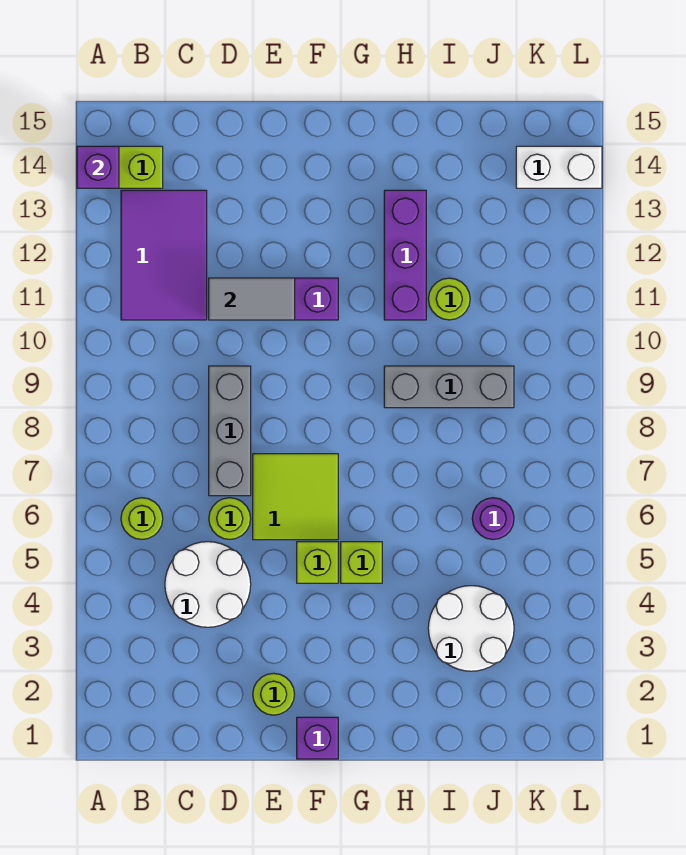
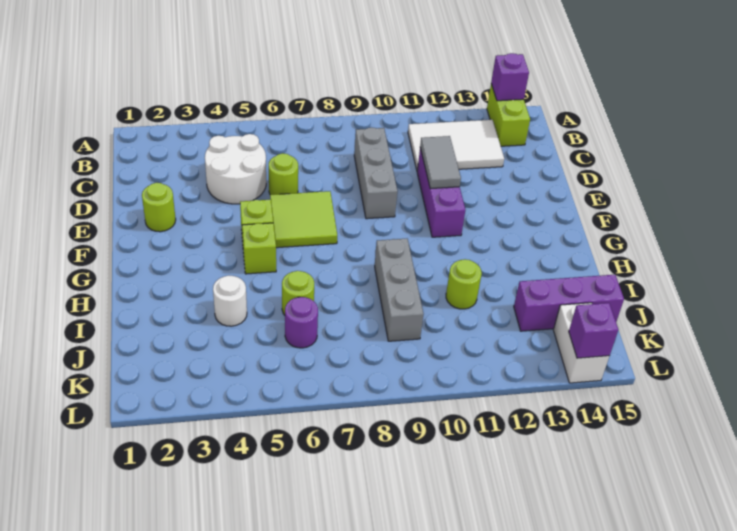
lime round brick B6 level 1 -> lime round brick I6 level 1
purple tile B11:C13 level 1 -> white tile B11:C13 level 1
grey brick D7:D9 level 1 -> grey brick C9:E9 level 1
purple brick F1 level 1 -> purple brick L14 level 2
purple brick H11:H13 level 1 -> purple brick J13:J15 level 1
white round brick I3:J4 level 1 -> white round brick I4 level 1

